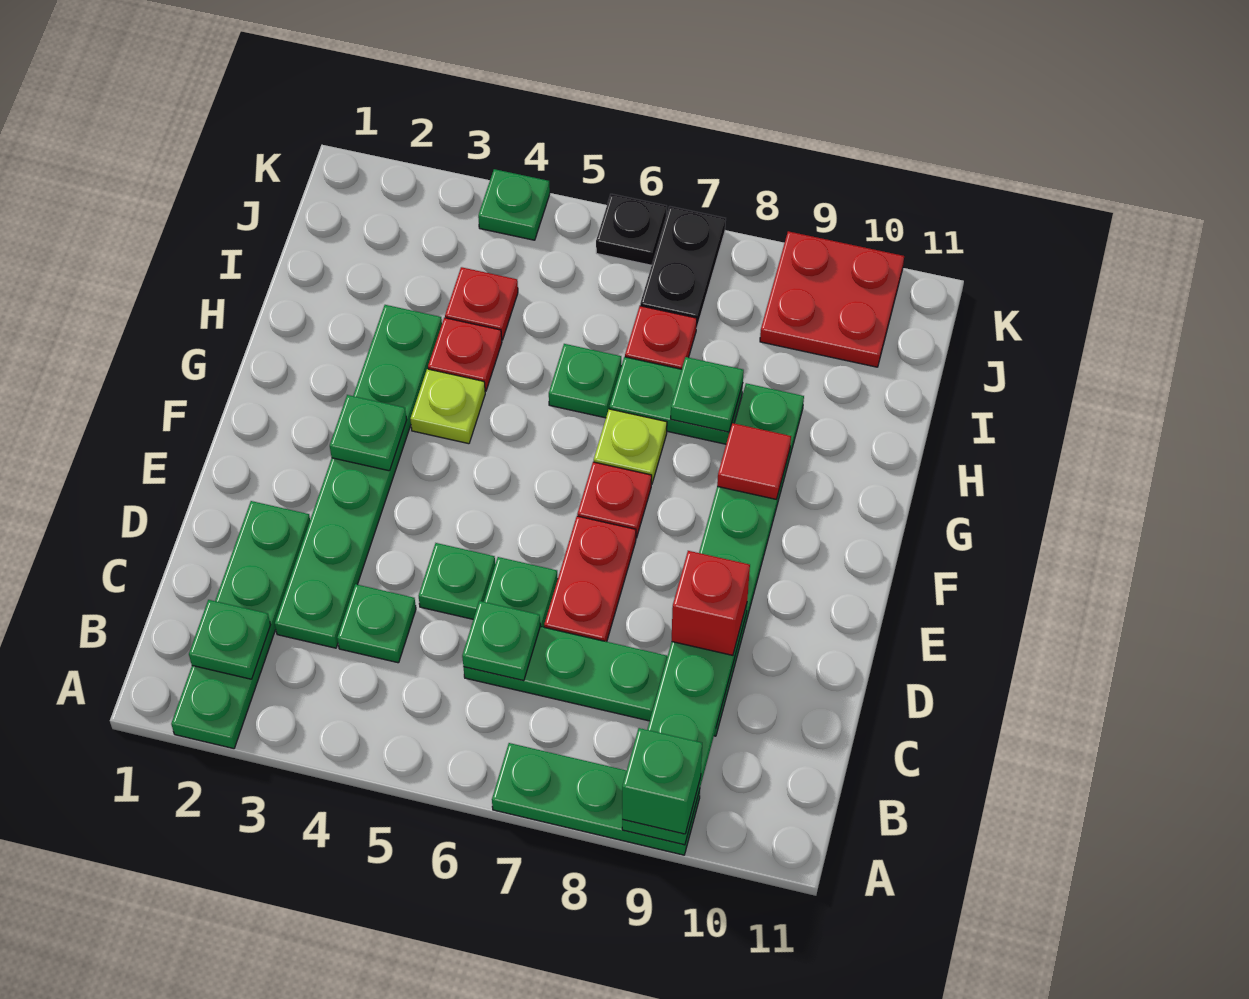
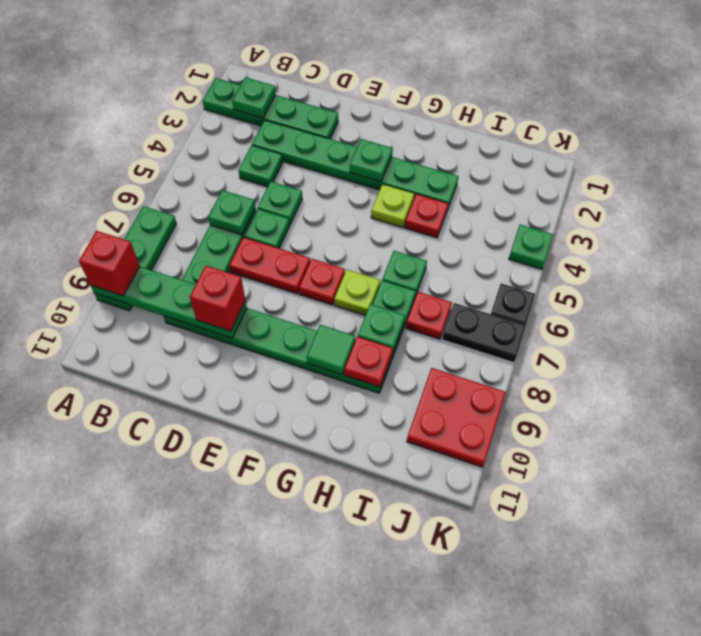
green brick A9 level 3 -> red brick A9 level 3
red tile G9 level 2 -> green tile G9 level 2
red plate I4 level 1 -> red plate H9 level 2

